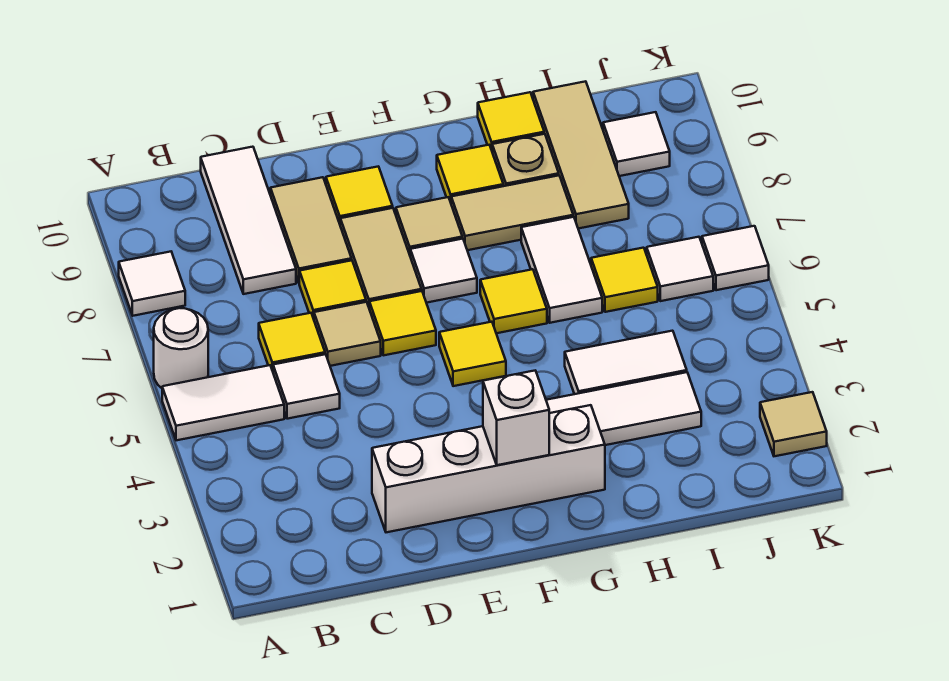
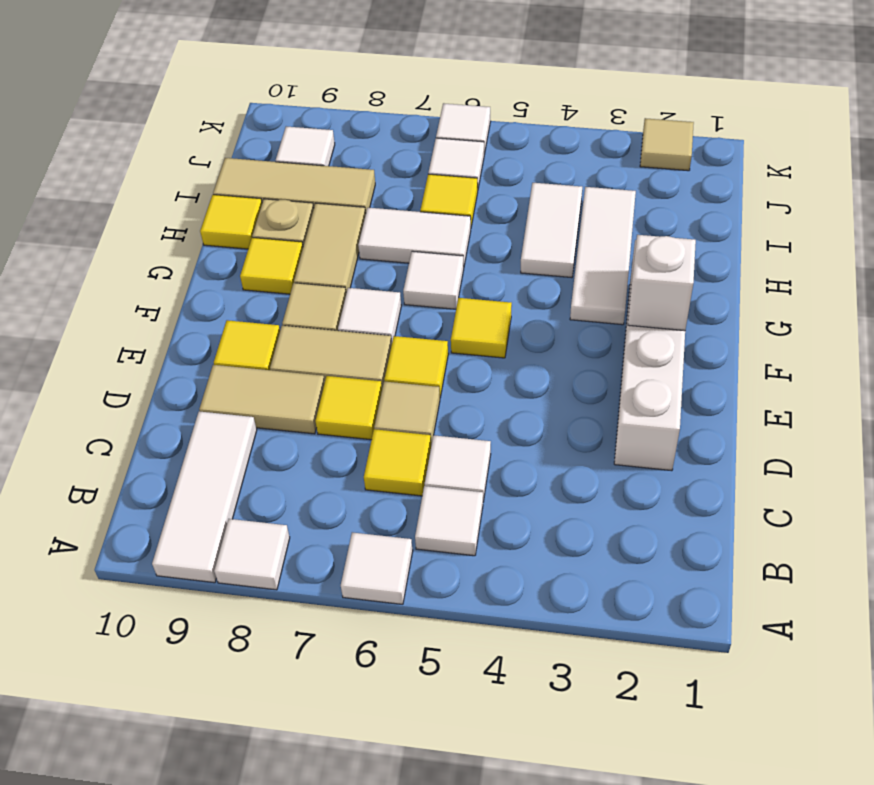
white tile A5:B5 level 1 -> white tile B5 level 1
white round brick A6 level 1 -> white tile A6 level 1
white tile C8:C10 level 1 -> white tile A9:C9 level 1
yellow tile G6 level 1 -> white tile G6 level 1

